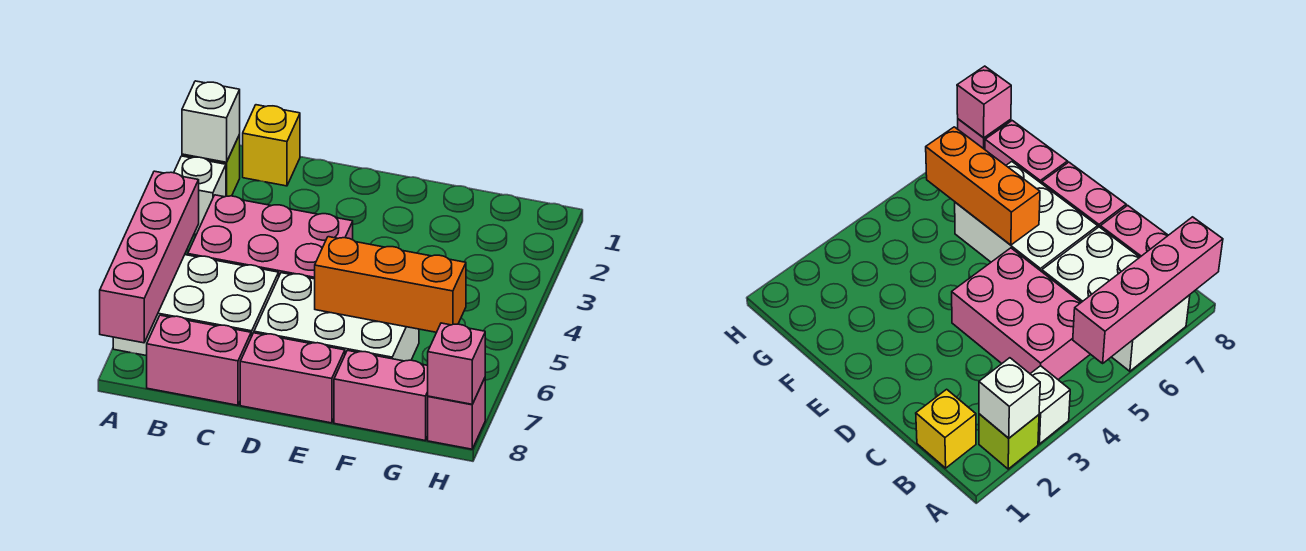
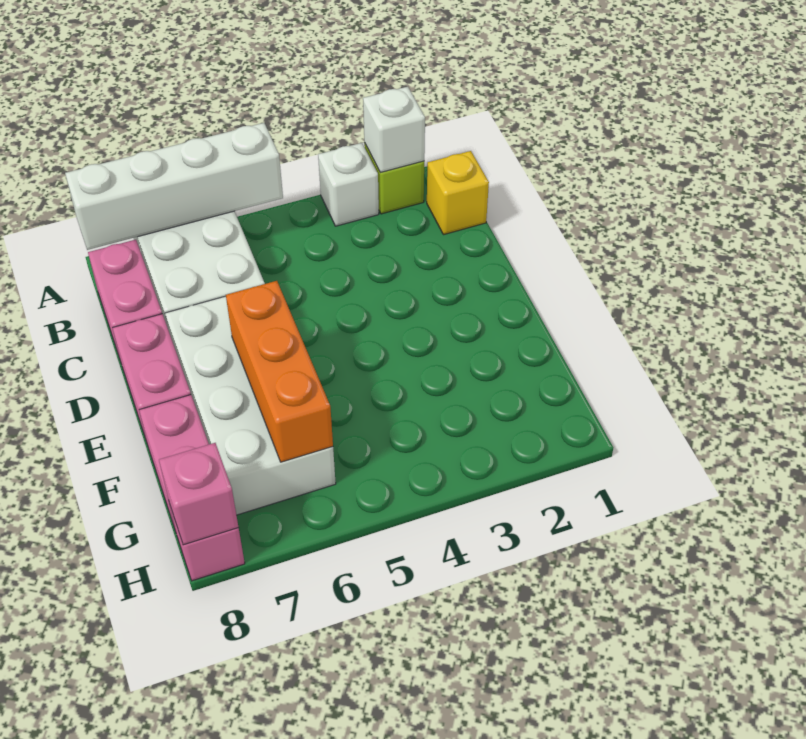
pink brick A5:A8 level 2 -> white brick A5:A8 level 2
pink brick B4:D5 level 1 -> none
white brick D6:F7 level 1 -> white brick D6:G7 level 1

